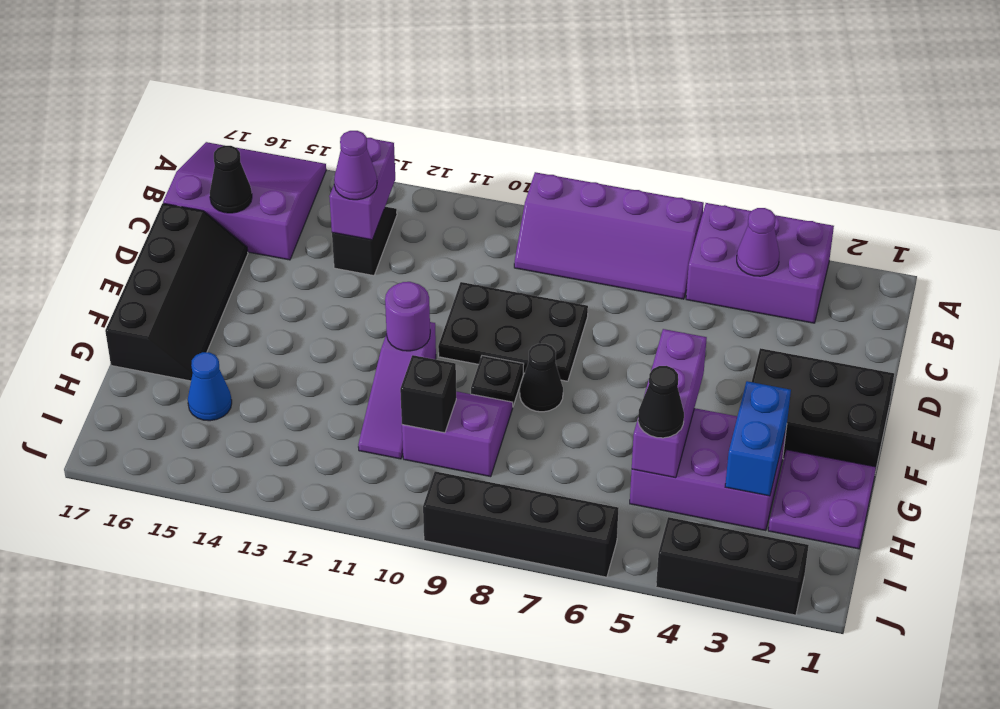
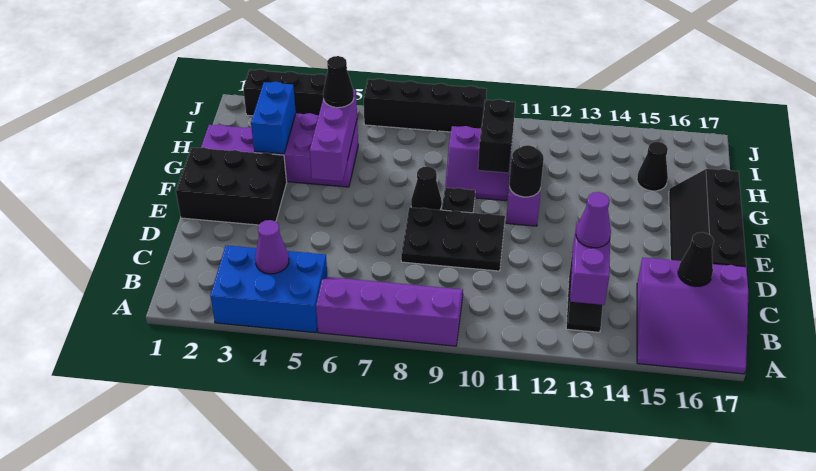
purple brick A3:B5 level 1 -> blue brick A3:B5 level 1
purple round brick F11 level 2 -> black round brick F11 level 2
black brick H10 level 2 -> black brick G10:H10 level 2
blue cone H15 level 1 -> black cone H15 level 1

